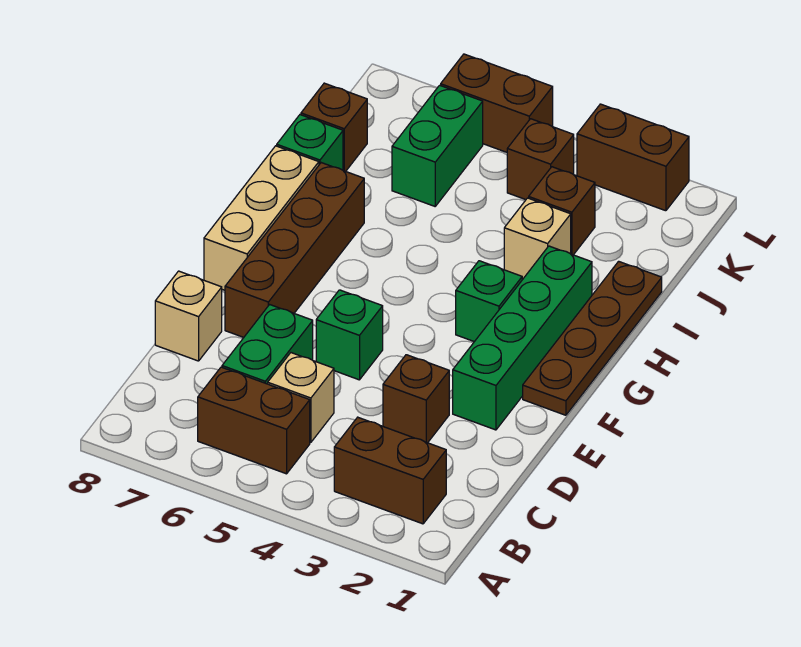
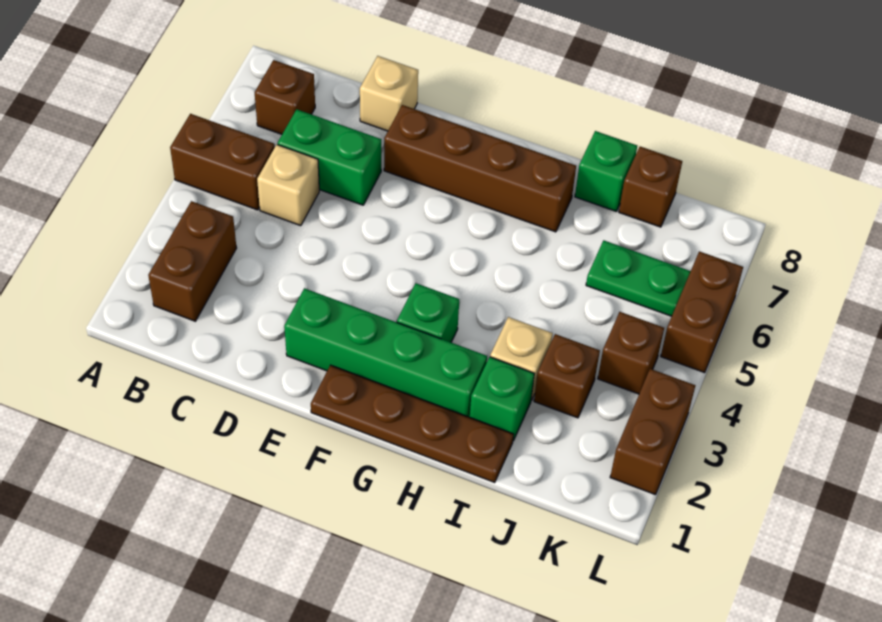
brown brick B5:B6 level 1 -> brown brick A5:B5 level 1
brown brick D3 level 1 -> brown brick B7 level 1
green brick E5 level 1 -> green brick I2 level 1
tan brick F8:H8 level 1 -> none
green brick J6:K6 level 1 -> green plate J6:K6 level 1

